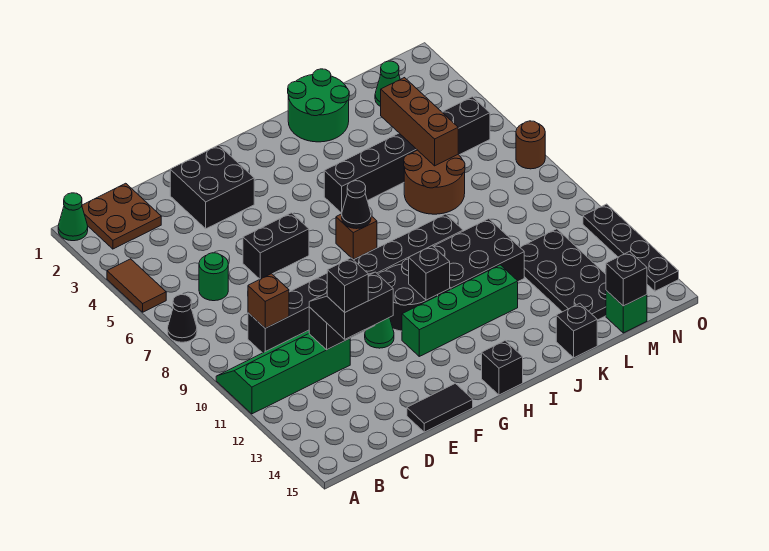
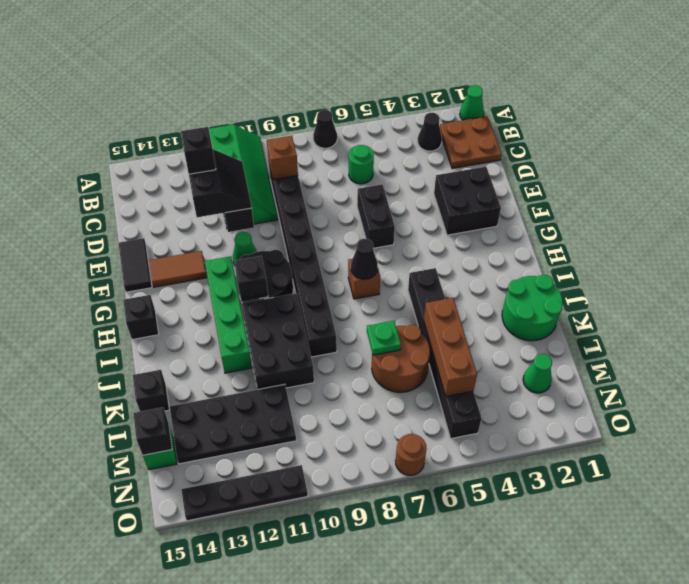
brown tile A4:A5 level 1 -> brown tile F13:F14 level 1
none -> black cone B3 level 1
none -> green plate K7 level 2
brown brick L4:L6 level 2 -> brown brick K5:M5 level 2

